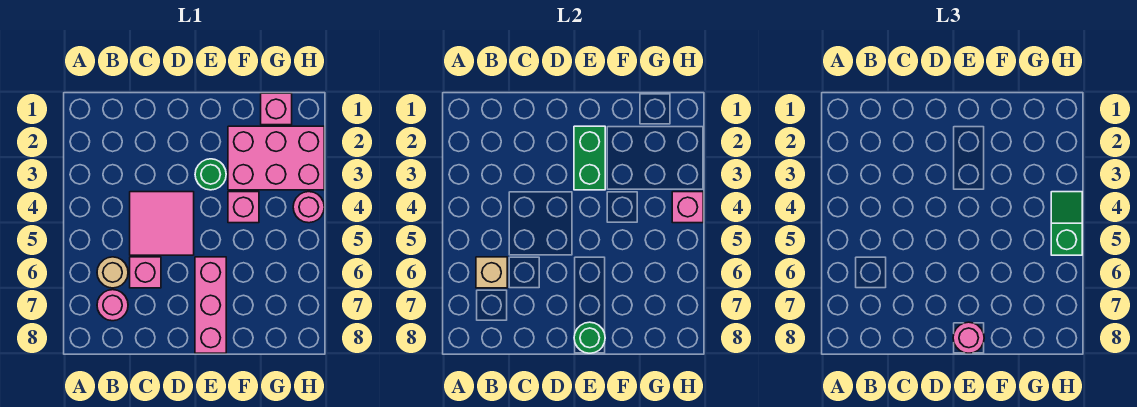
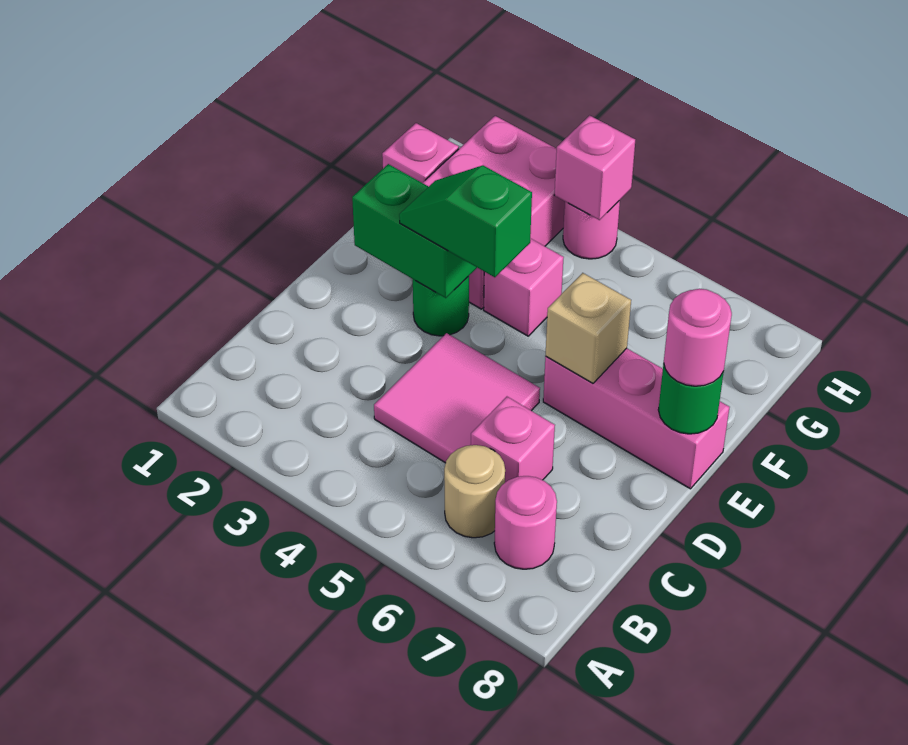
tan brick B6 level 2 -> tan brick E6 level 2
green slope H4:H5 level 3 top 5 -> green slope E3:E4 level 3 top 4

